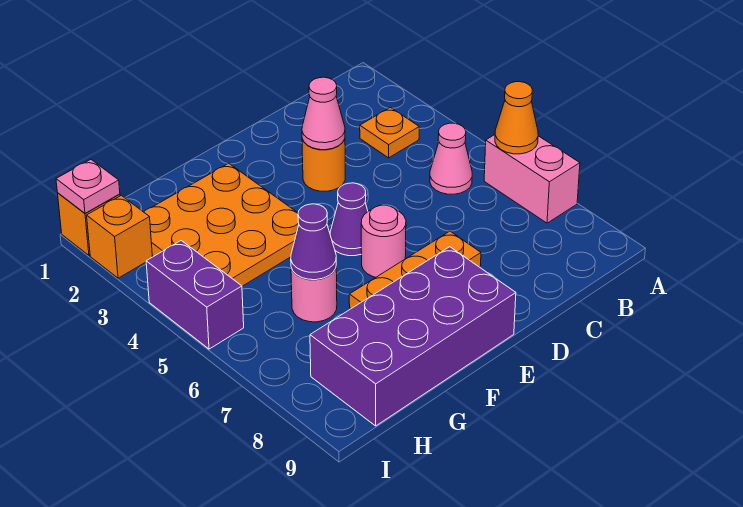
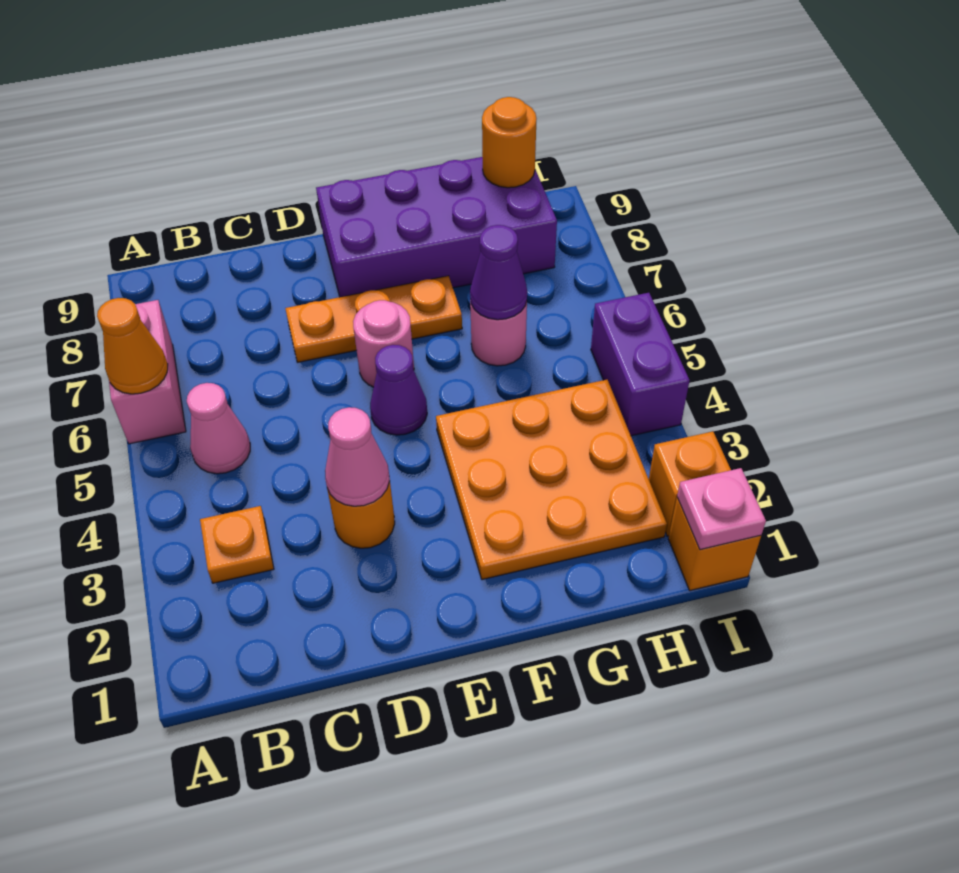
none -> orange round brick H9 level 2

